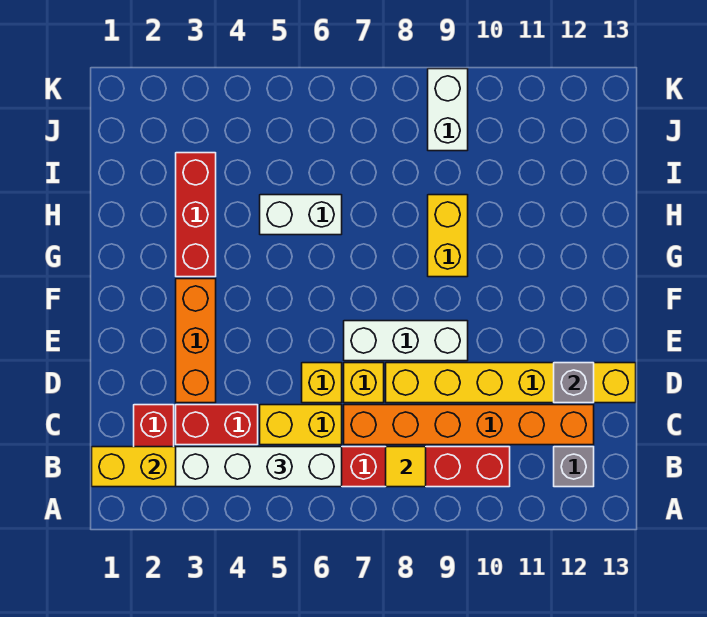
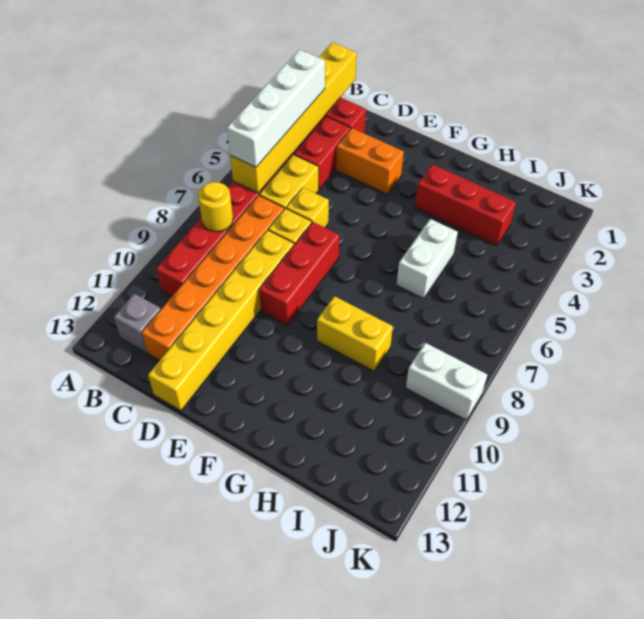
yellow tile B8 level 2 -> yellow round brick B8 level 2
orange brick D3:F3 level 1 -> orange brick D3:E3 level 1
grey brick D12 level 2 -> none
white brick E7:E9 level 1 -> red brick E7:E9 level 1

